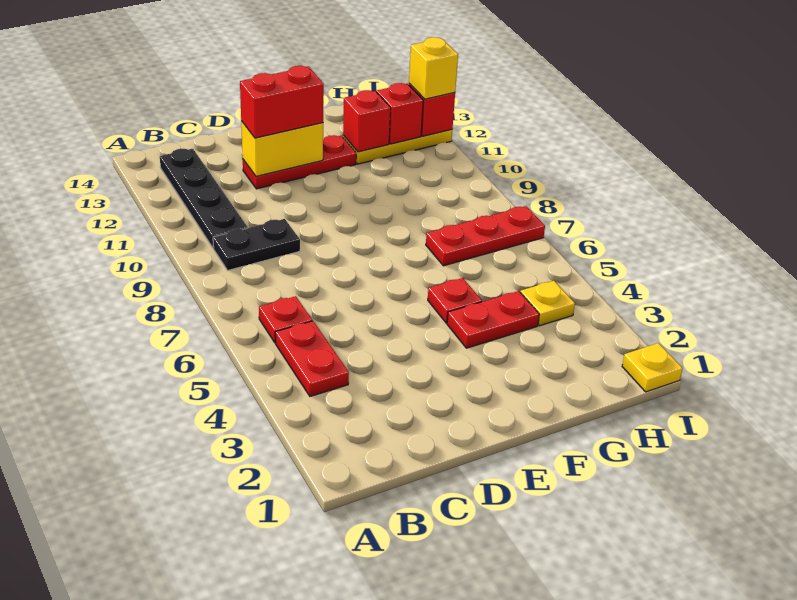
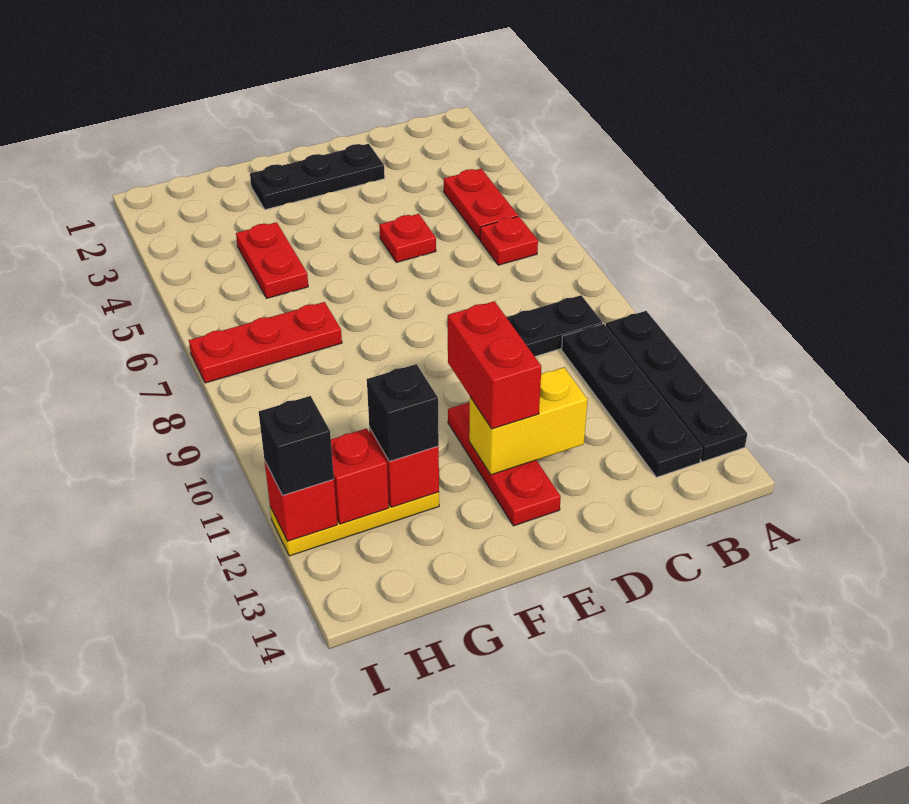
none -> black plate A10:A13 level 1
none -> black plate D2:F2 level 1
red plate D12:F12 level 1 -> red plate E11:E13 level 1
red brick D12:E12 level 3 -> red brick E11:E12 level 3
red plate F4:G4 level 1 -> red plate G4:G5 level 1
red plate F5 level 1 -> red plate D5 level 1
none -> black brick G12 level 3
yellow plate H4 level 1 -> none
yellow plate I1 level 1 -> none
yellow brick I12 level 3 -> black brick I12 level 3

